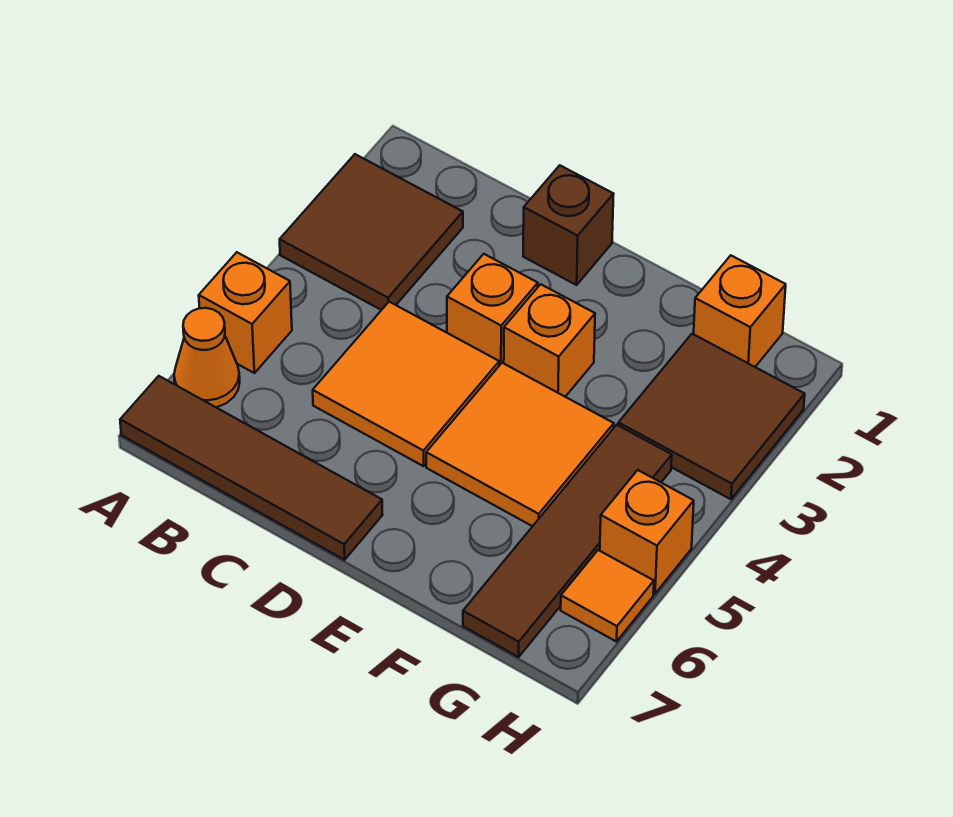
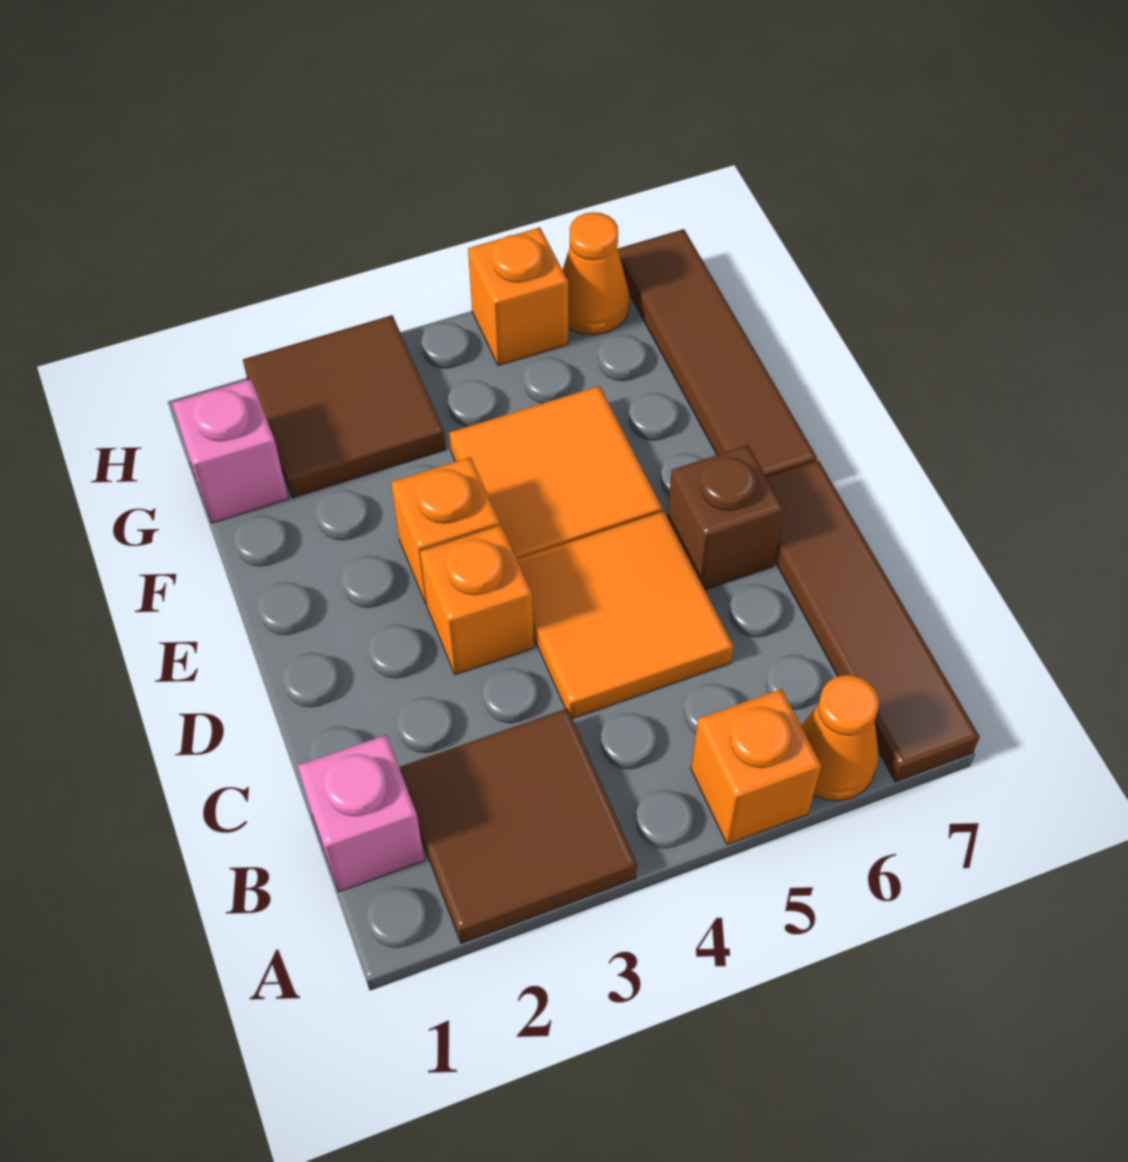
none -> pink brick B1 level 1
brown brick D1 level 1 -> brown brick D6 level 1
orange brick G1 level 1 -> pink brick G1 level 1
brown tile G4:G7 level 1 -> brown tile E7:H7 level 1
orange tile H6 level 1 -> orange cone H6 level 1

